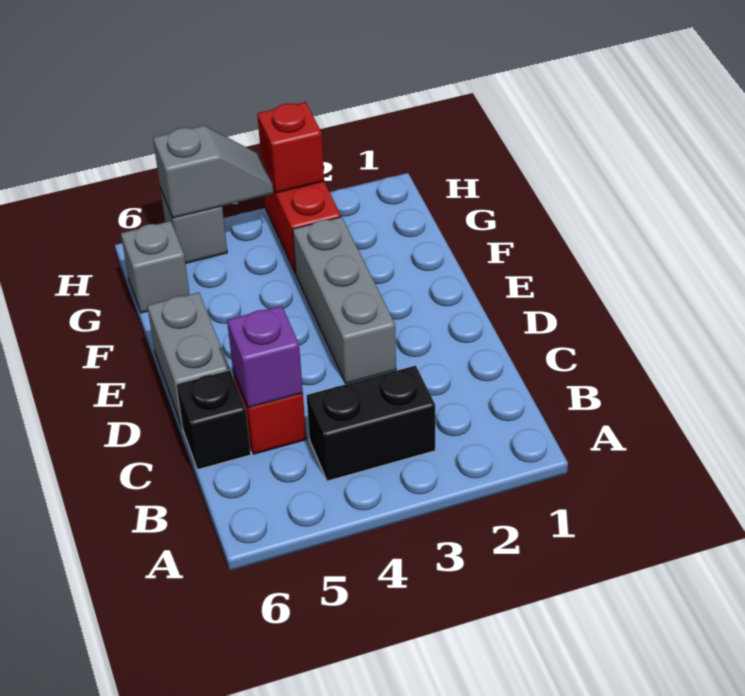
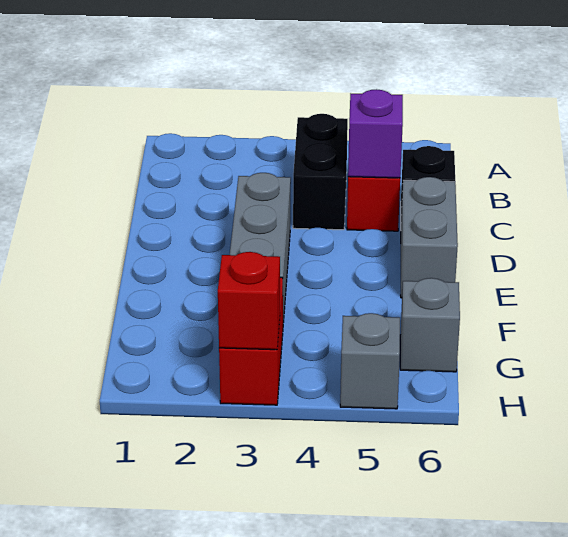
black brick B3:B4 level 1 -> black brick B4:C4 level 1
grey slope H4:H5 level 2 top 5 -> none

